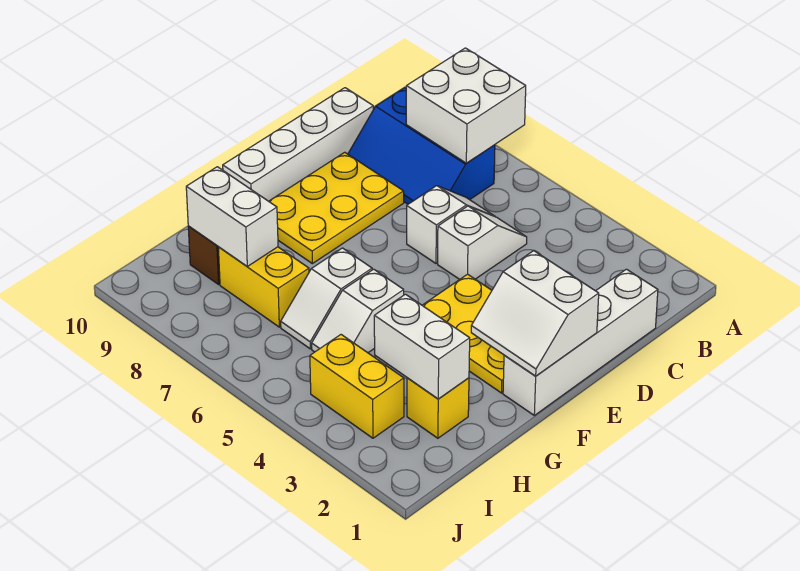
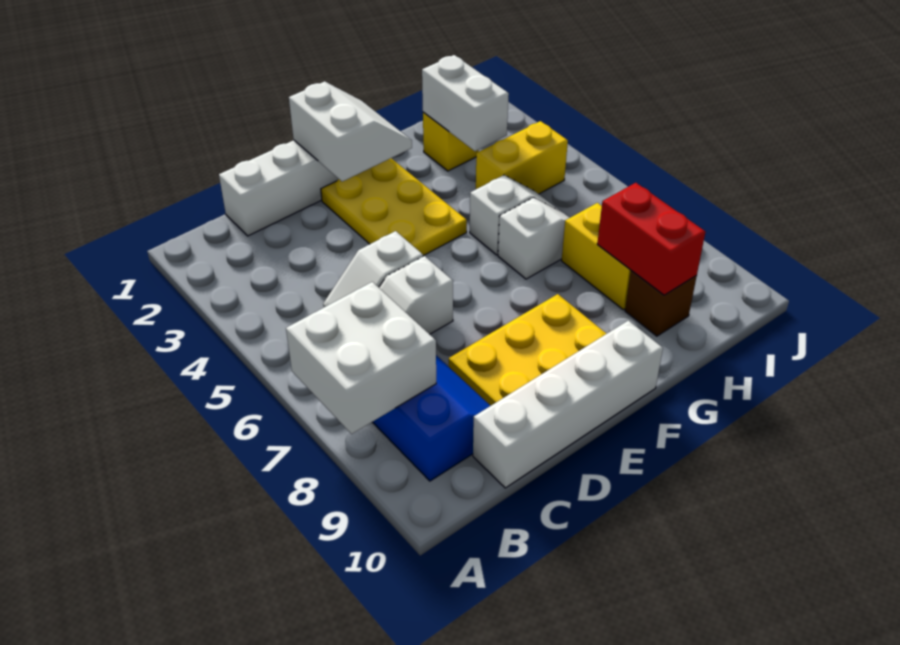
white brick H8:H9 level 2 -> red brick H8:H9 level 2
yellow brick I3:I4 level 1 -> yellow brick H4:I4 level 1

